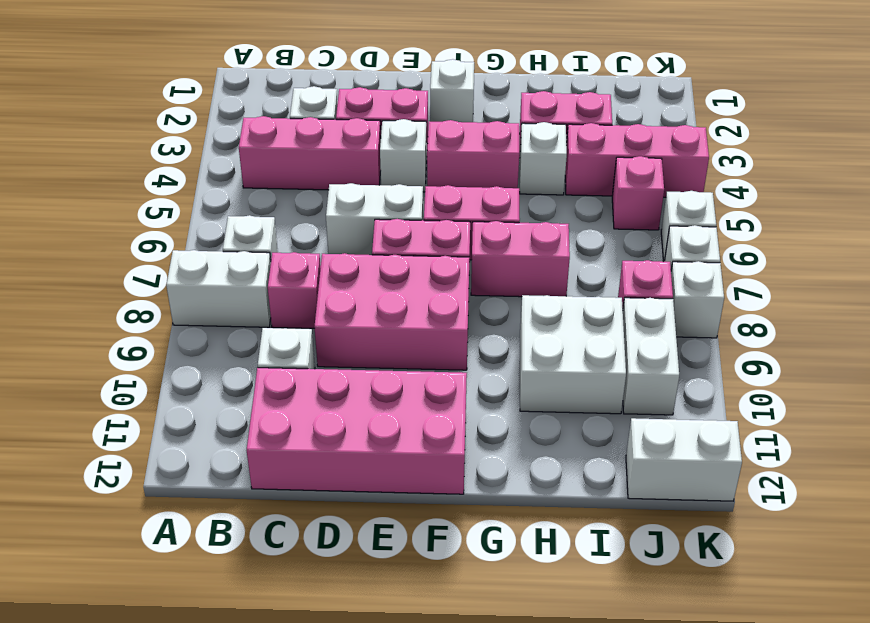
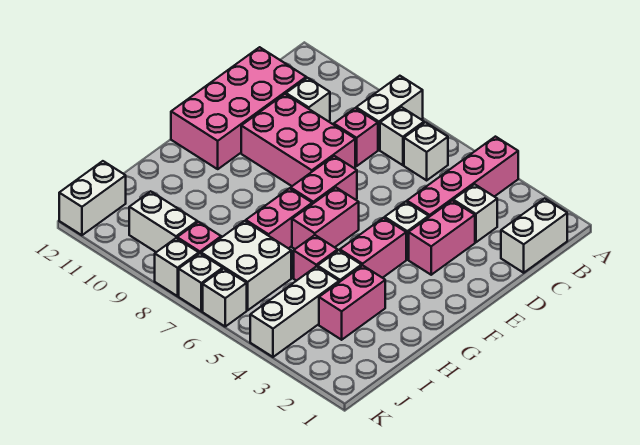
pink brick B4:D4 level 1 -> pink brick A4:D4 level 1
white brick D6:E6 level 1 -> white brick B1:C1 level 1
pink brick D8:F9 level 1 -> pink brick D8:E10 level 1
white brick F2 level 1 -> white brick B6 level 1
white brick H9:I10 level 1 -> white brick I6:J7 level 1
pink brick I4:K4 level 1 -> white brick I4:K4 level 1
pink brick J5 level 1 -> pink brick H5 level 1

